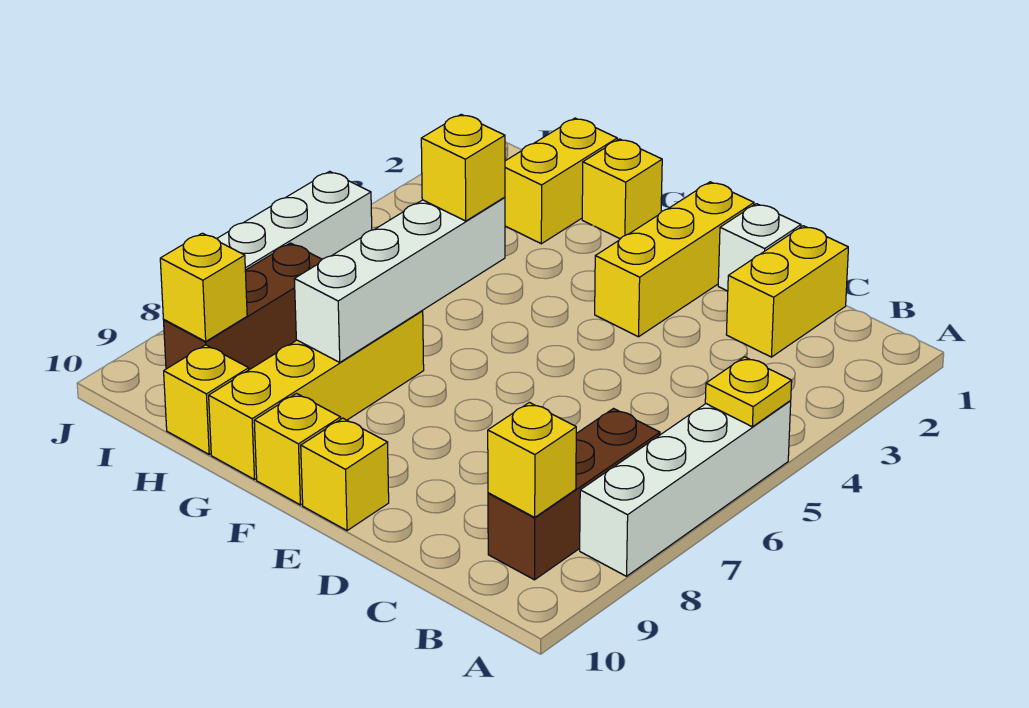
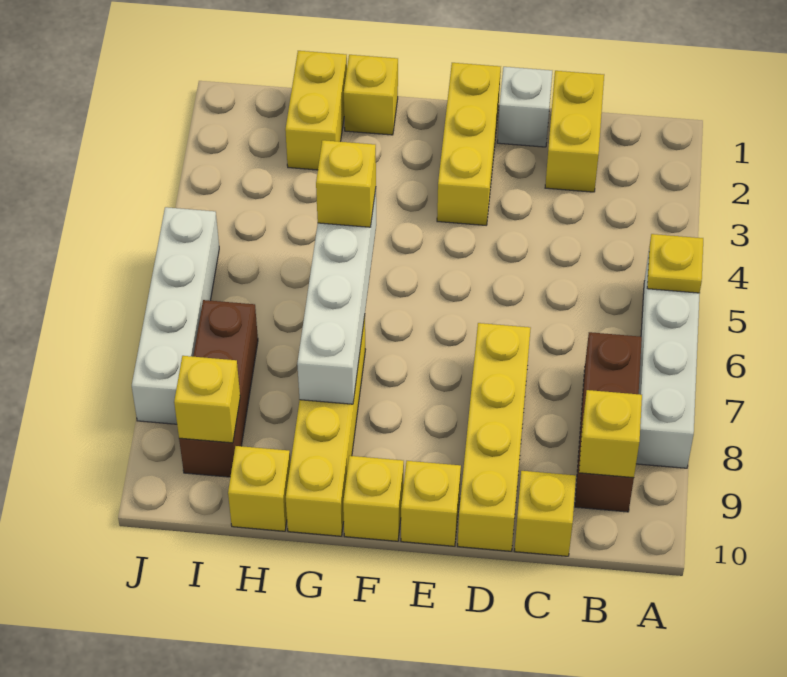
none -> yellow brick C10 level 1
none -> yellow brick D7:D10 level 1

